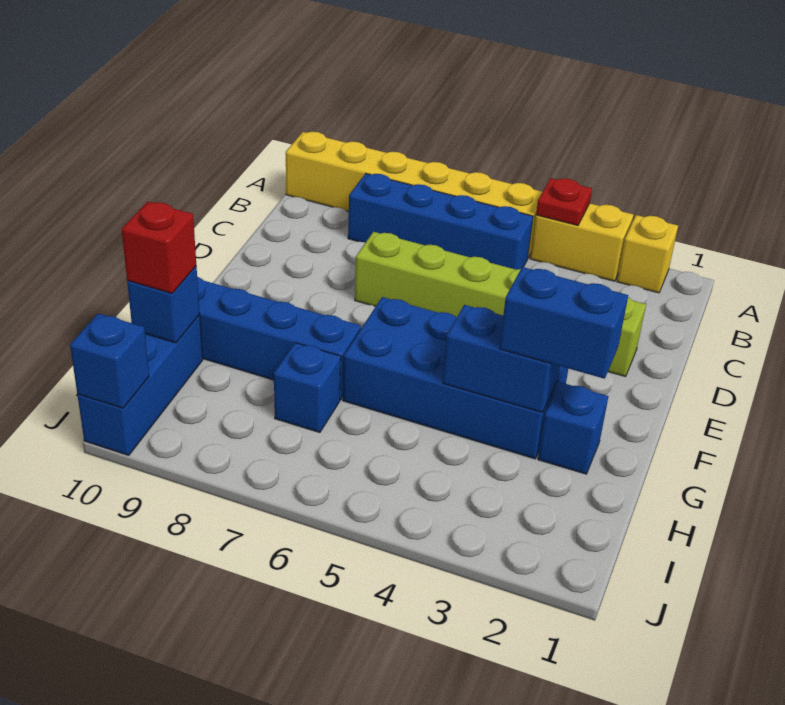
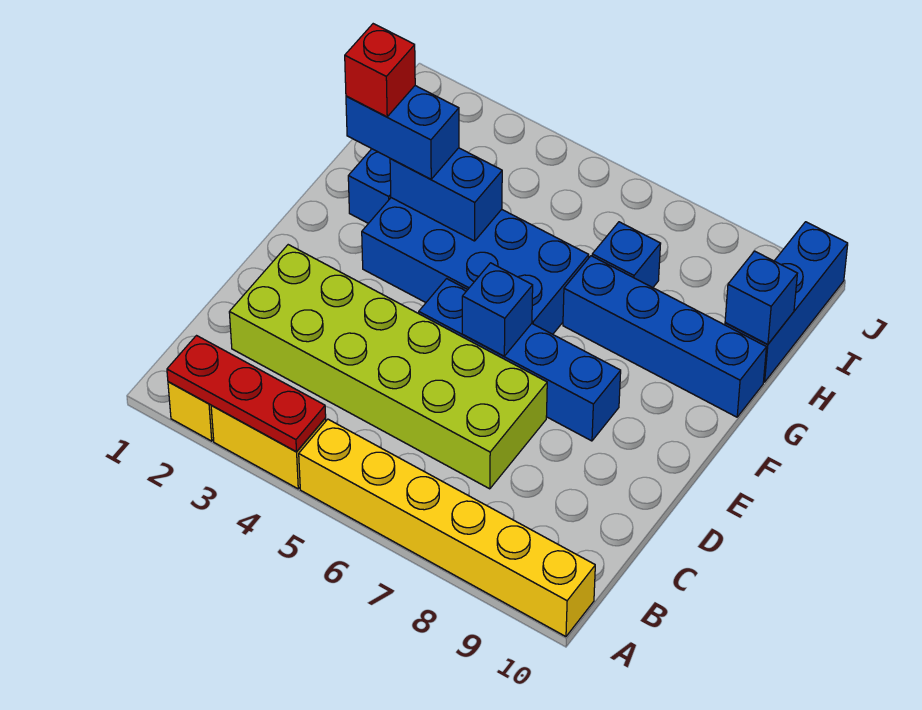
red plate A4 level 2 -> red plate A2:A4 level 2
blue brick B5:B8 level 1 -> blue brick E5:E8 level 1
lime brick D2:D7 level 1 -> lime brick C2:D7 level 1
red brick H10 level 3 -> red brick G2 level 4
blue brick J10 level 2 -> blue brick E6 level 2

